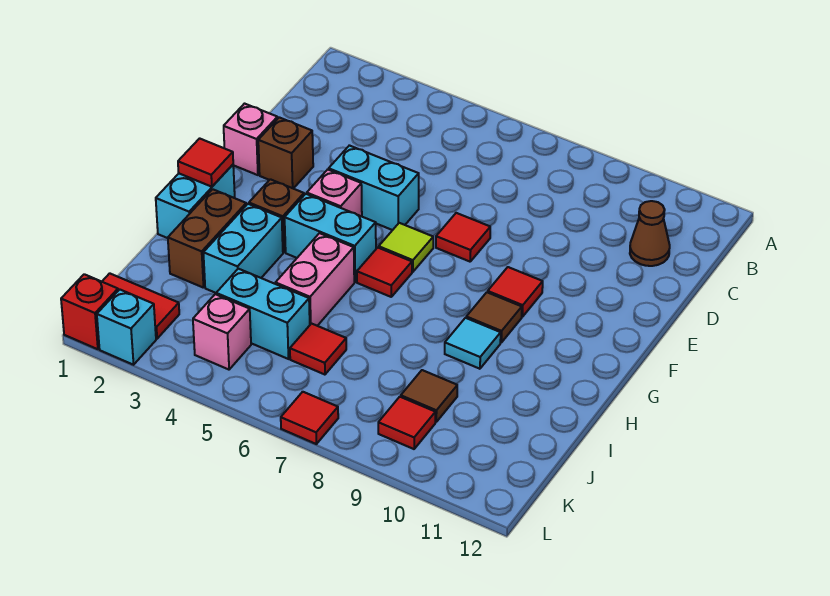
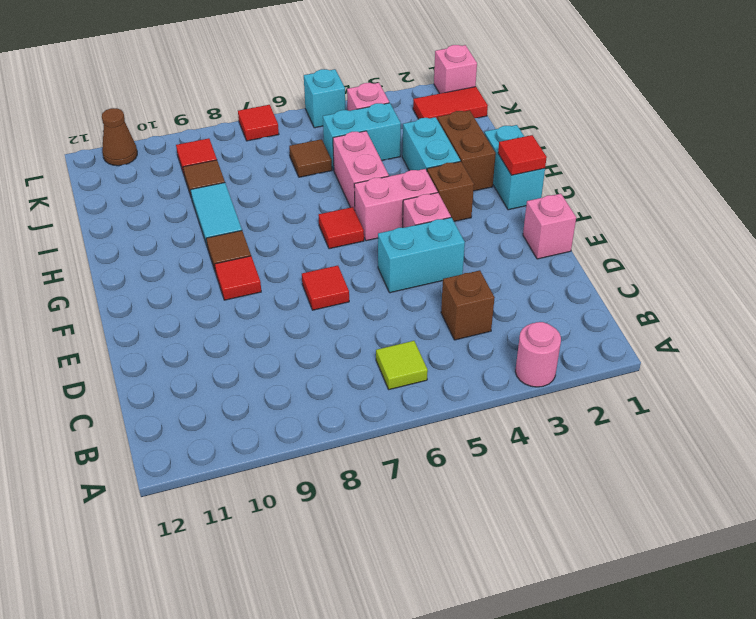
none -> pink round brick A3 level 1
brown cone C11 level 1 -> brown cone L11 level 1
brown brick E2 level 1 -> brown brick C4 level 1
lime tile F6 level 1 -> lime tile B6 level 1
cyan brick G4:G5 level 1 -> pink brick G4:G5 level 1
cyan tile H9 level 1 -> cyan tile H9:I9 level 1
red tile J6 level 1 -> brown tile J6 level 1
red brick L1 level 1 -> pink brick L1 level 1
cyan brick L2 level 1 -> cyan brick L5 level 1

